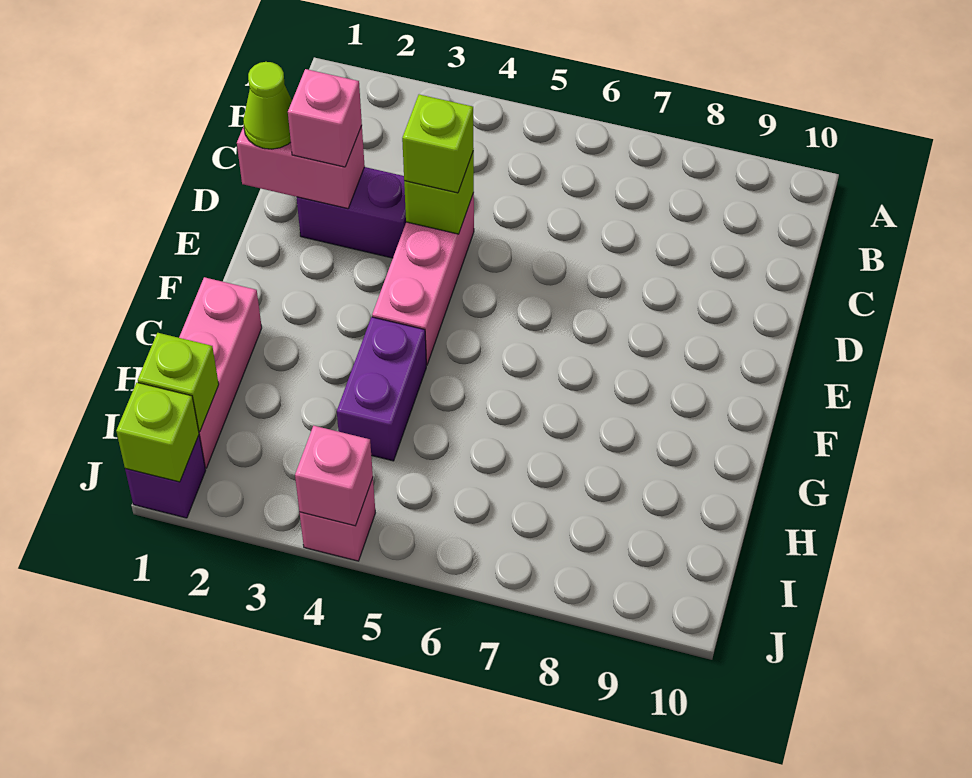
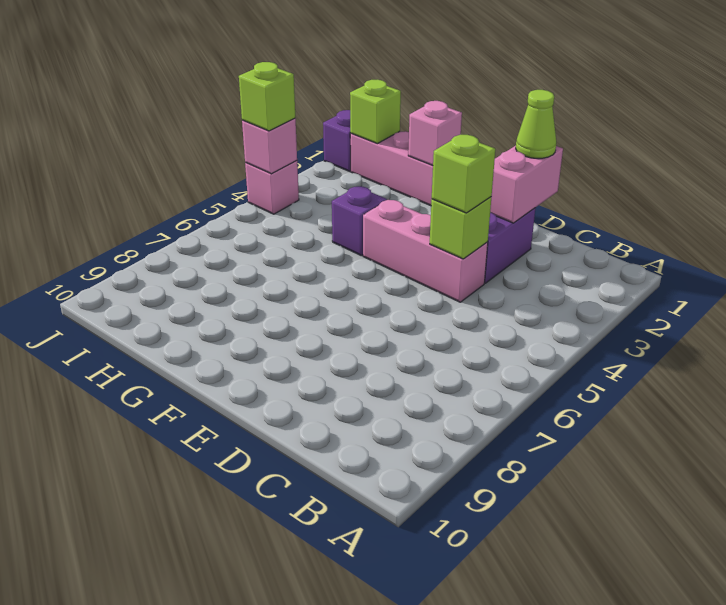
pink brick D2 level 3 -> pink brick G1 level 2
purple brick G4:H4 level 1 -> purple brick G4 level 1
lime brick J1 level 2 -> lime brick J4 level 3

